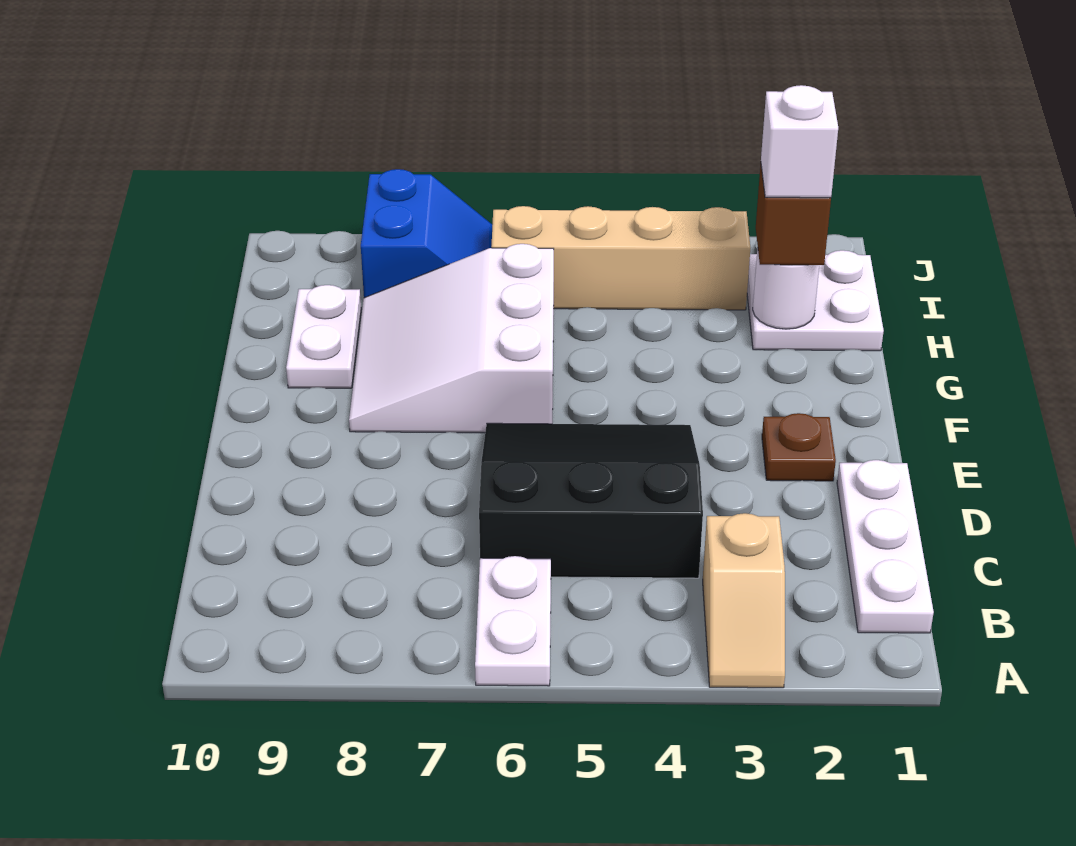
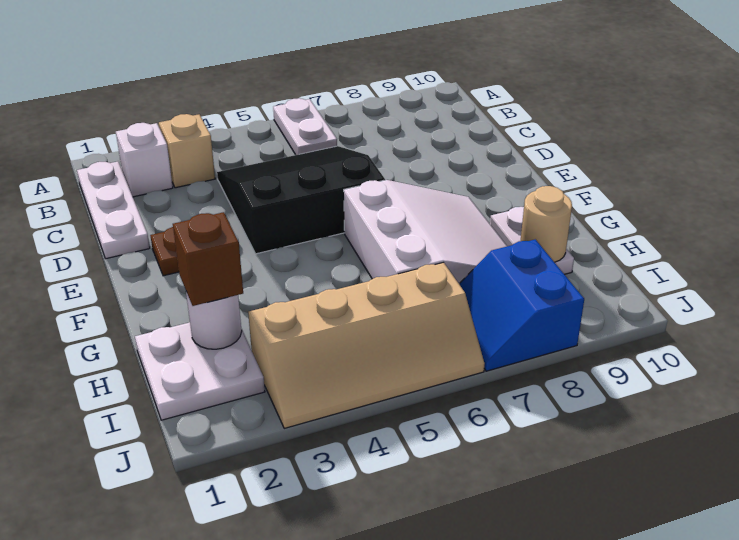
black slope C4:E6 level 1 top C -> black slope C4:E6 level 1 top E
white brick H2 level 4 -> white brick B2 level 1
none -> tan round brick H9 level 2

